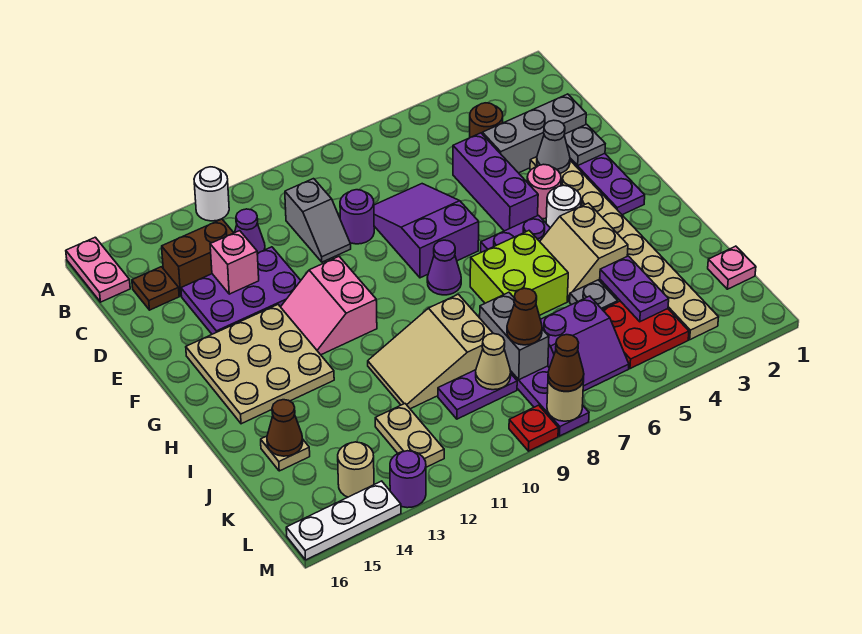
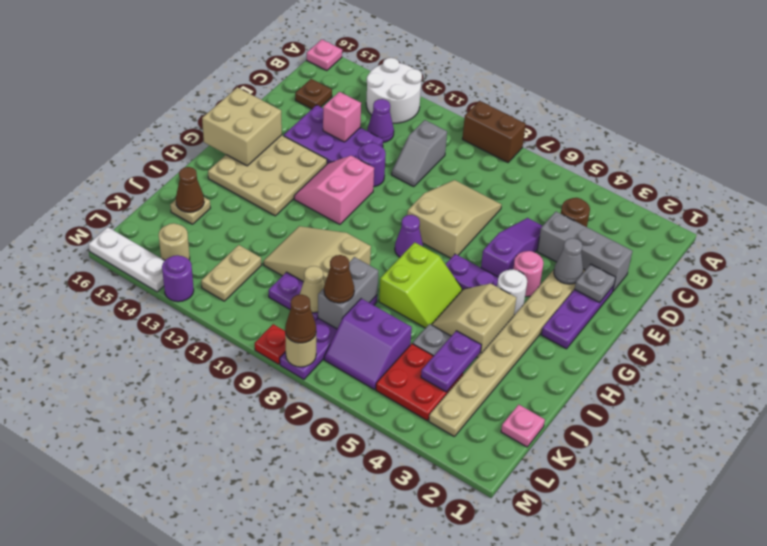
white round brick A12 level 1 -> white round brick A12:B13 level 1
pink plate A16:B16 level 1 -> pink plate A16 level 1
brown brick C13:C14 level 1 -> brown brick A8:A9 level 1
purple brick D5:F5 level 1 -> purple slope D5:F5 level 1 top F
purple slope D7:F8 level 1 top F -> tan slope D7:F8 level 1 top F
purple round brick D9 level 1 -> purple round brick E11 level 1
none -> tan brick F15:G16 level 2
lime brick H6:I7 level 1 -> lime slope H6:I7 level 1 top 7

